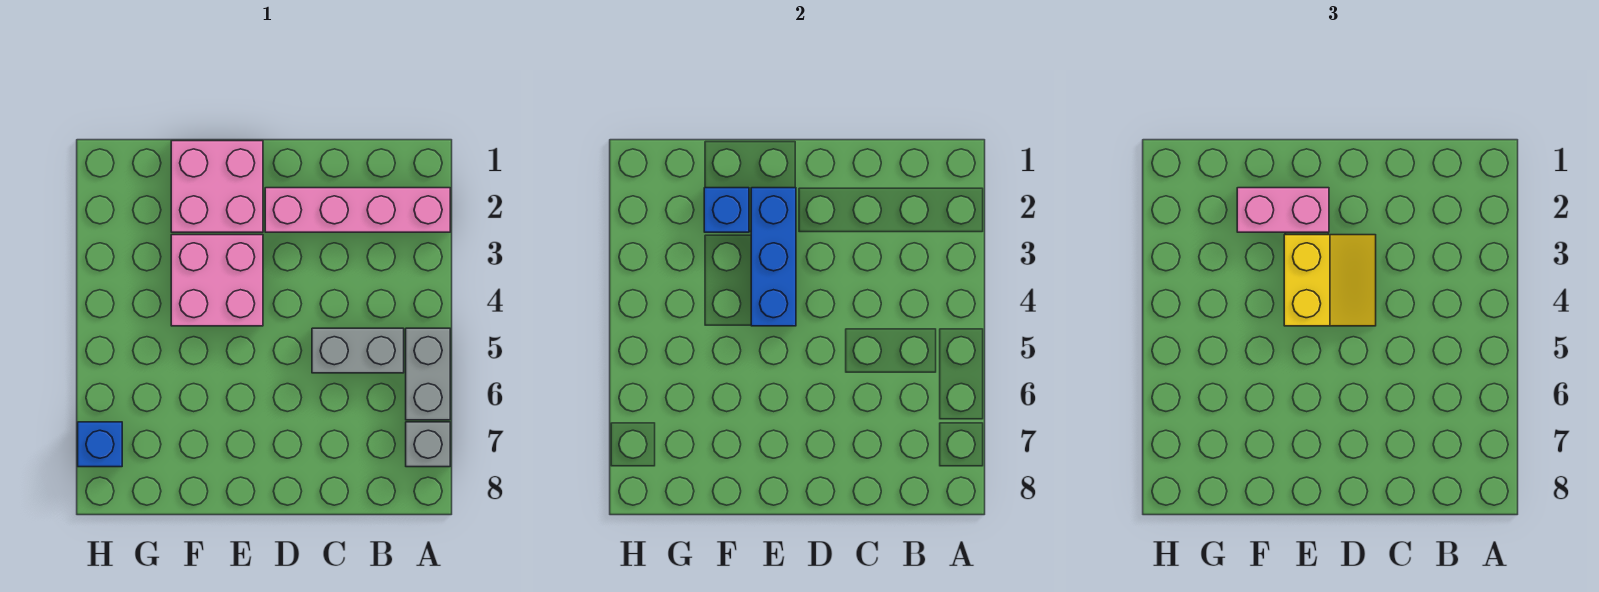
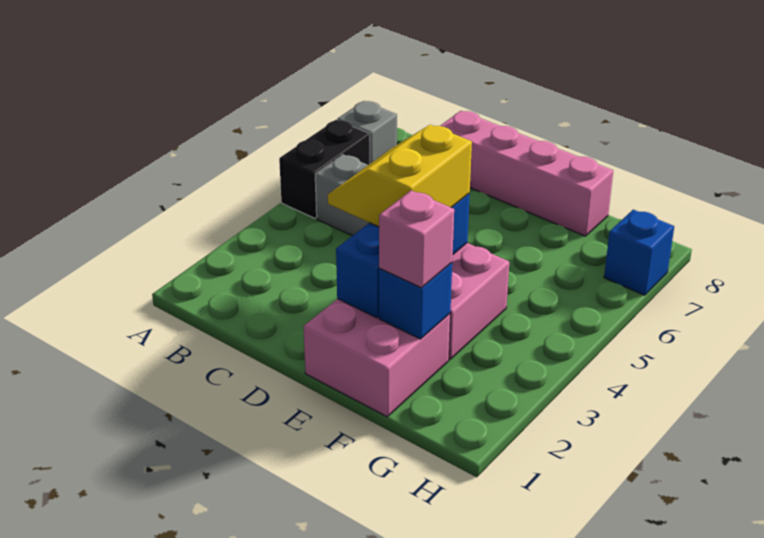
pink brick A2:D2 level 1 -> pink brick C8:F8 level 1
grey brick A5:A6 level 1 -> black brick A5:A6 level 1
pink brick E2:F2 level 3 -> pink brick F2 level 3

